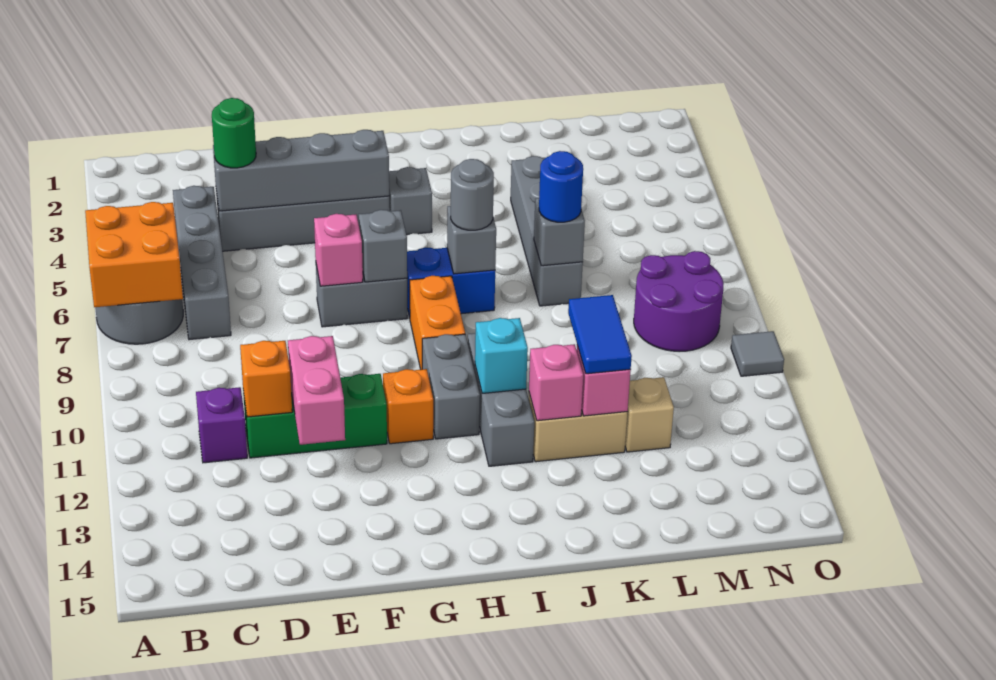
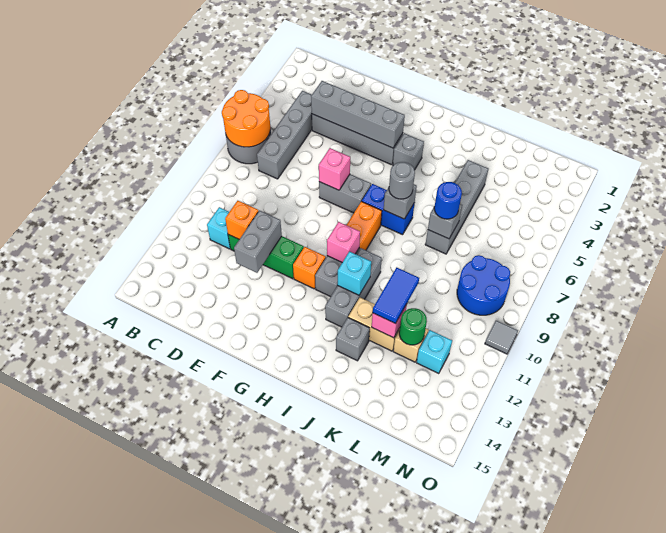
orange brick A6:B7 level 2 -> orange round brick A6:B7 level 2
purple brick C11 level 1 -> cyan brick C11 level 1
green round brick D4 level 3 -> green round brick L12 level 2
pink brick E11:E12 level 2 -> grey brick E11:E12 level 2
grey brick G7 level 2 -> grey brick J13 level 1
pink brick J12 level 2 -> pink brick H10 level 2
purple round brick M8:N9 level 1 -> blue round brick M8:N9 level 1
none -> cyan brick M12 level 1

